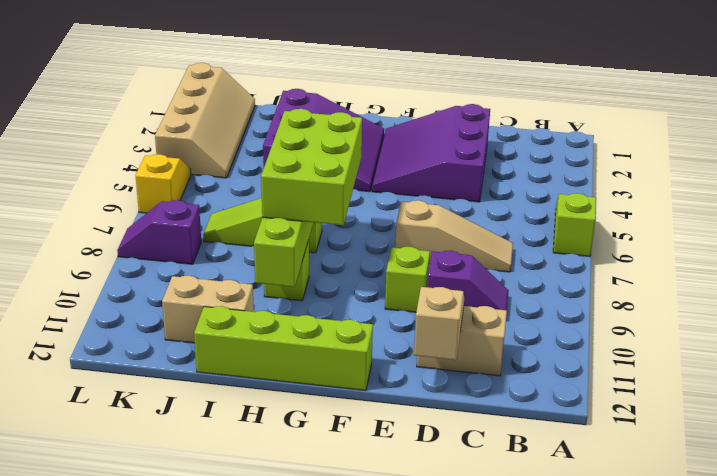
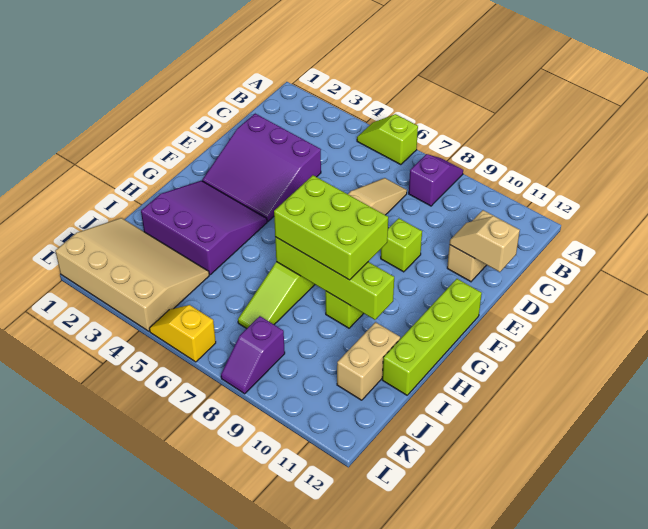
purple slope C9:D9 level 1 top D -> purple slope A8:B8 level 1 top B
tan slope K1:L4 level 1 top L -> tan slope J1:L4 level 1 top L

